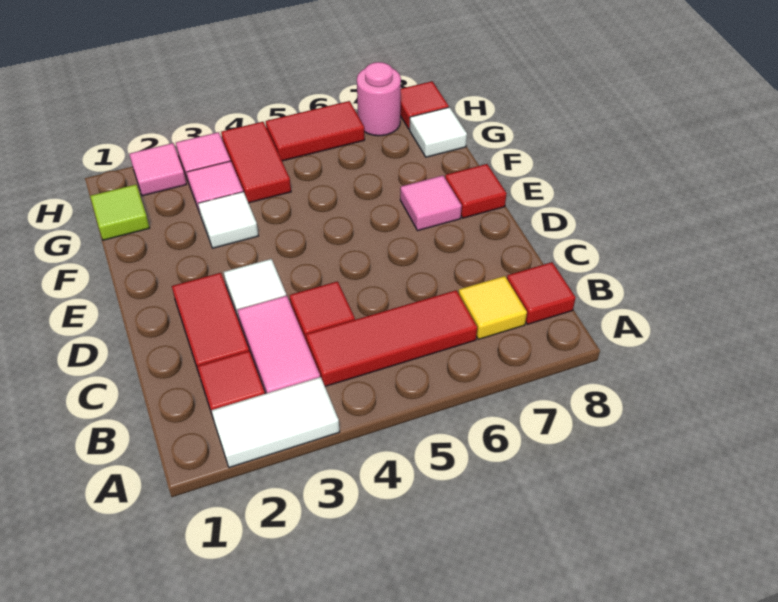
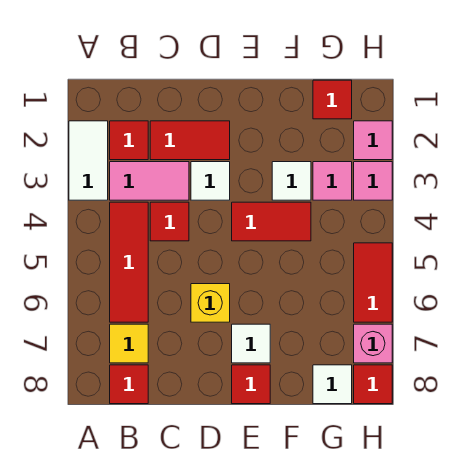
none -> yellow brick D6 level 1
pink tile E7 level 1 -> white tile E7 level 1
lime tile G1 level 1 -> red tile G1 level 1
red tile G4:H4 level 1 -> red tile E4:F4 level 1
pink round brick H7 level 1 -> pink brick H7 level 1

